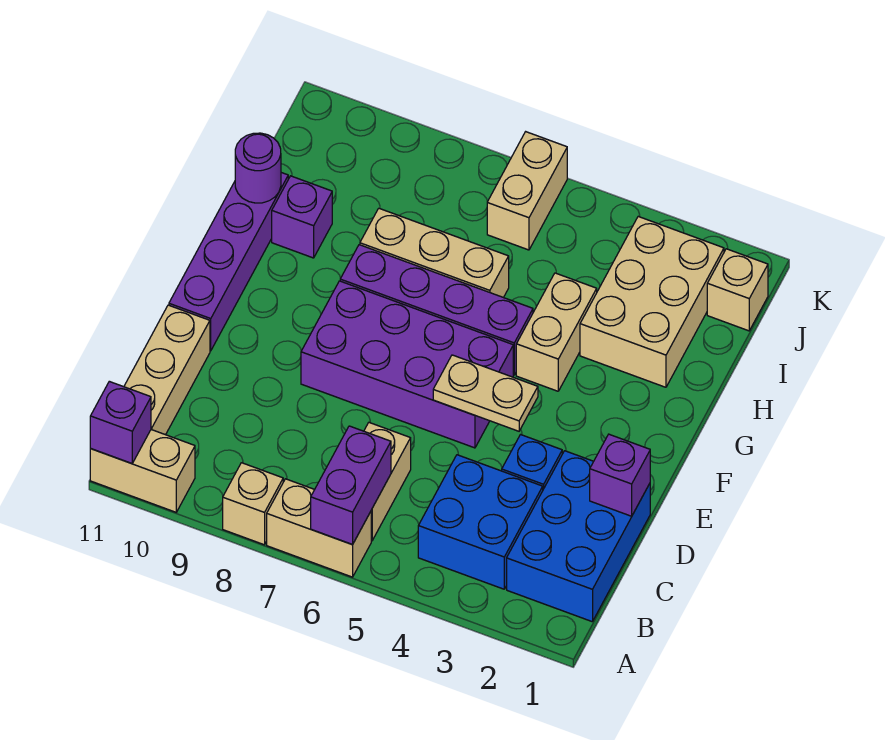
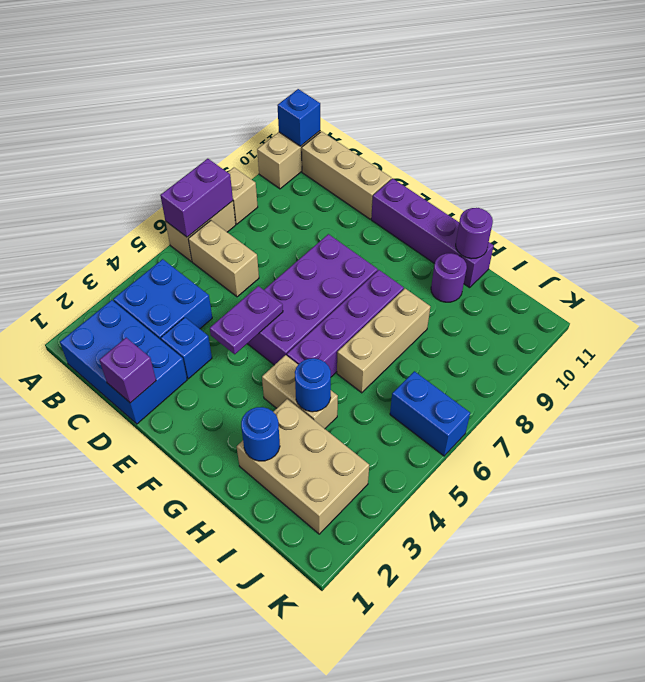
purple brick A6:B6 level 2 -> purple brick A6:A7 level 2
purple brick A11 level 2 -> blue brick A11 level 2
tan plate E4:E5 level 2 -> purple plate E4:E5 level 2
none -> blue round brick H2 level 2
none -> blue round brick H4 level 2
purple brick H10 level 1 -> purple round brick H10 level 1
tan brick J1 level 1 -> none
tan brick J6:K6 level 1 -> blue brick J6:K6 level 1

